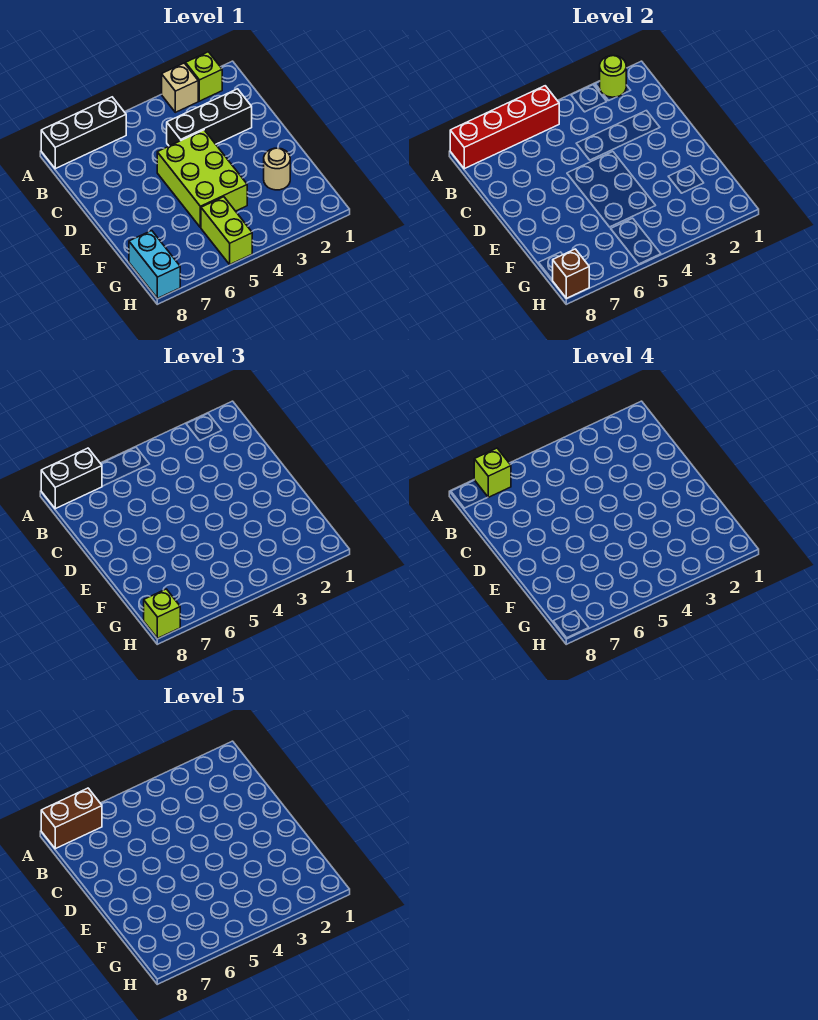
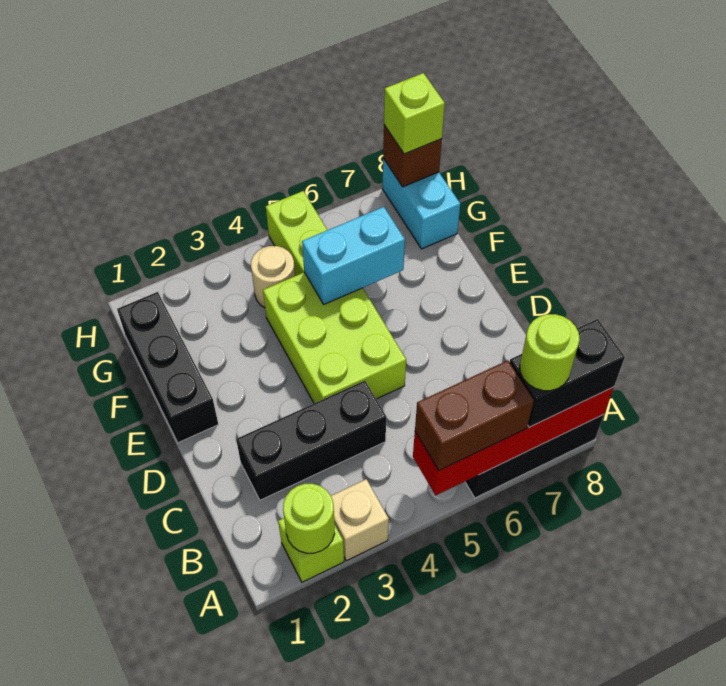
lime brick A7 level 4 -> lime round brick A7 level 4
brown brick A7:A8 level 5 -> brown brick A5:A6 level 3
none -> black brick E1:G1 level 1
tan round brick F2 level 1 -> tan round brick G4 level 1
none -> cyan brick F5:F6 level 2

